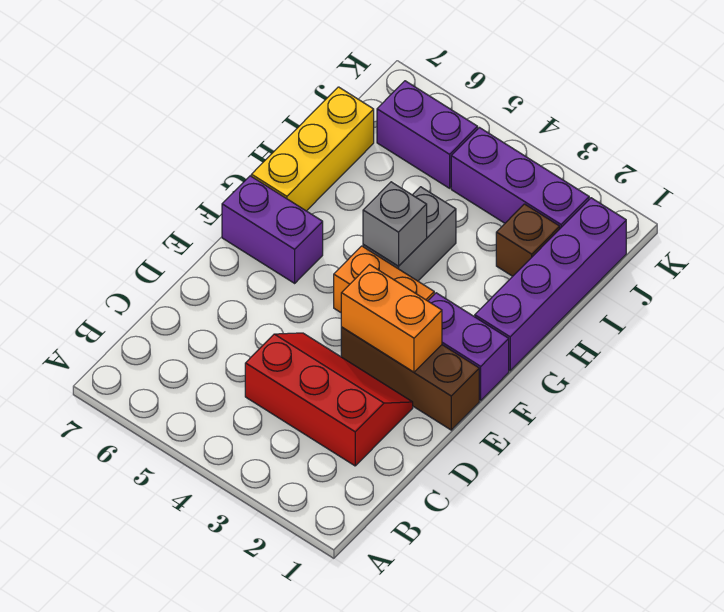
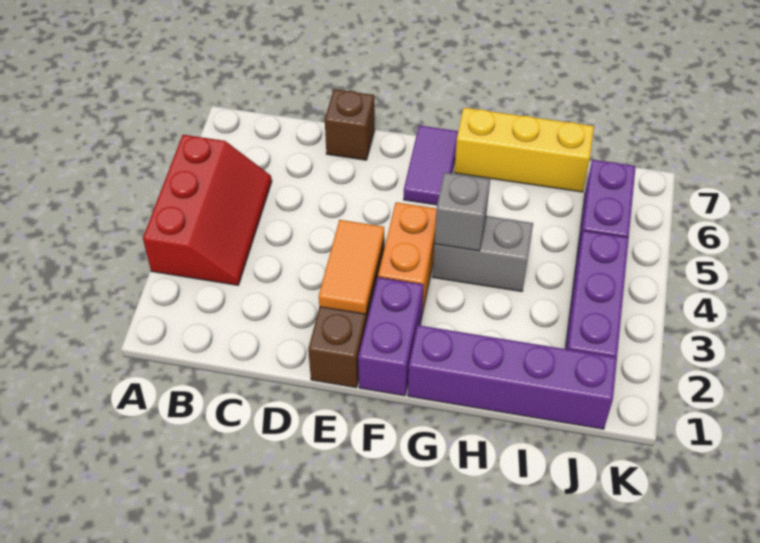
red slope C2:D4 level 1 top C -> red slope A3:B5 level 1 top A
orange brick E2:E3 level 2 -> orange tile E2:E3 level 2
purple brick F6:F7 level 1 -> purple tile F6:F7 level 1
brown brick I2 level 1 -> brown brick D7 level 1

